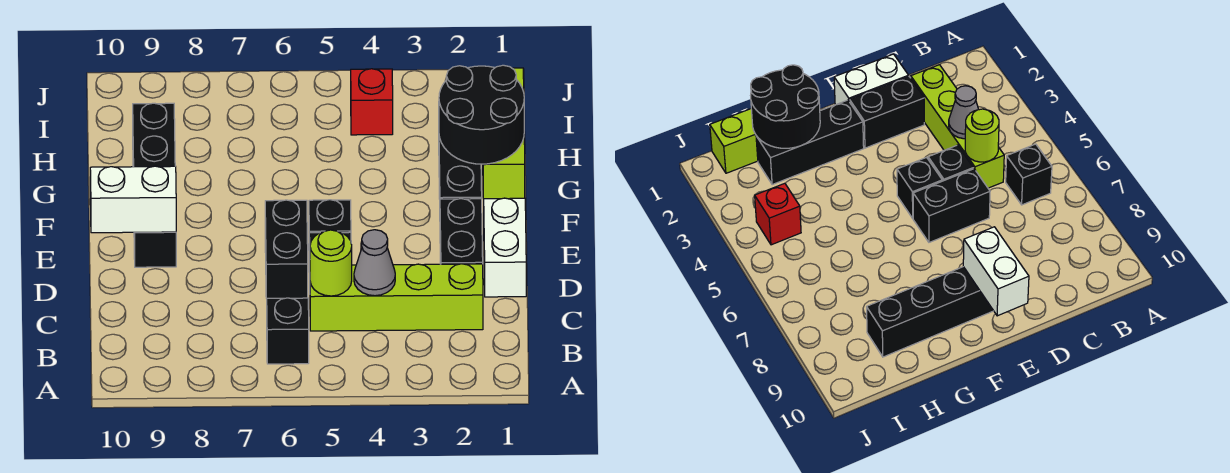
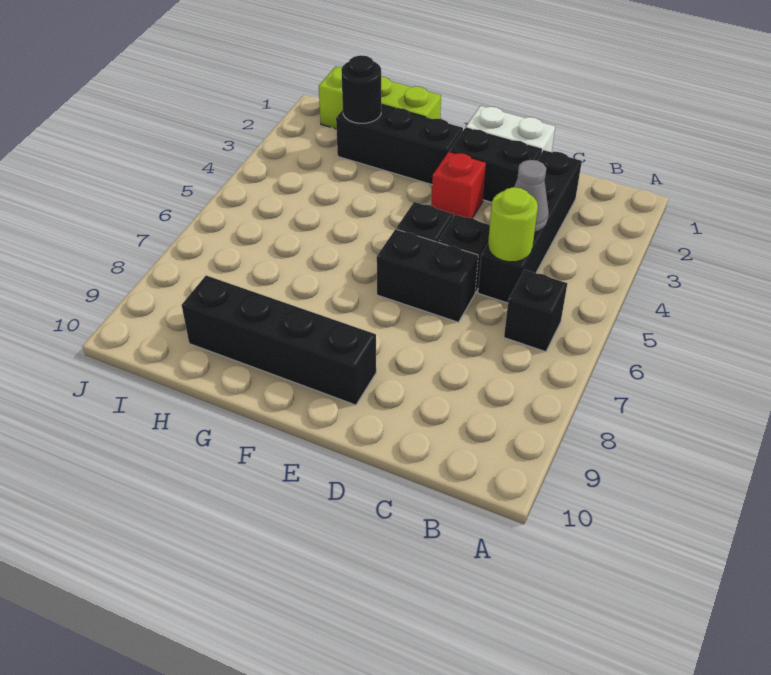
lime brick C2:C5 level 1 -> black brick C2:C5 level 1
white brick E9:E10 level 2 -> none
black round brick G1:H2 level 2 -> black round brick H2 level 2
red brick I4 level 1 -> red brick E3 level 1

